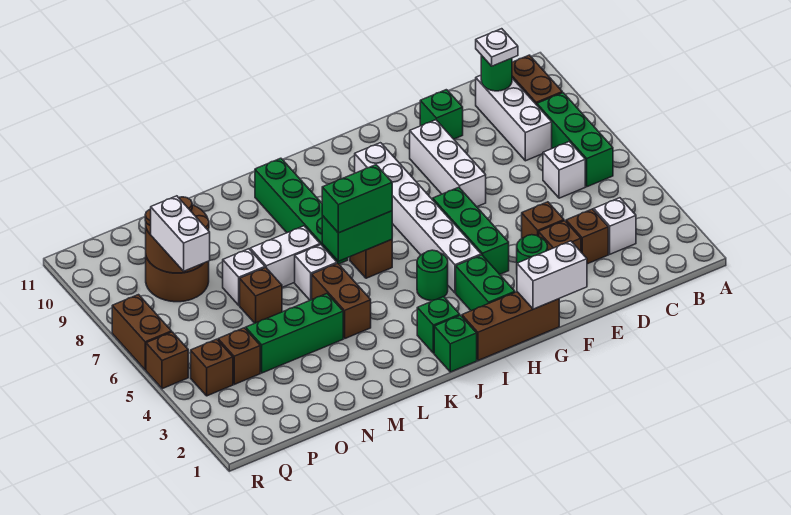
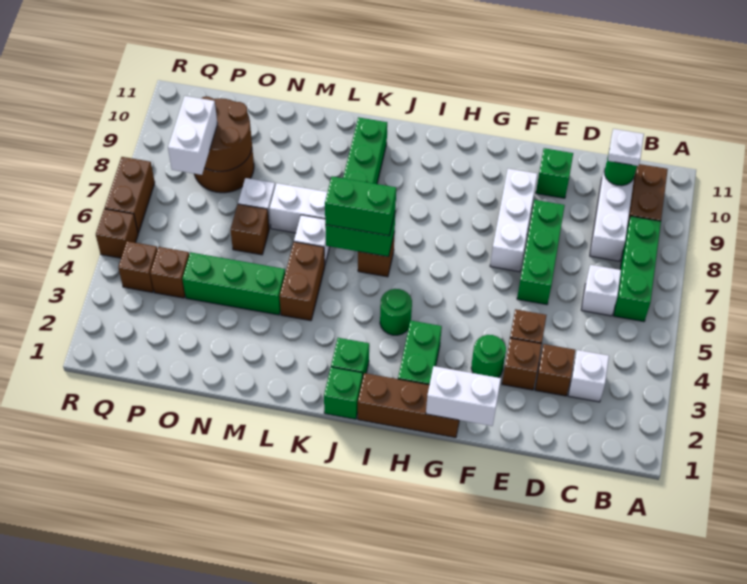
green brick G4:G6 level 1 -> green brick E6:E8 level 1
white brick H4:H9 level 1 -> none

